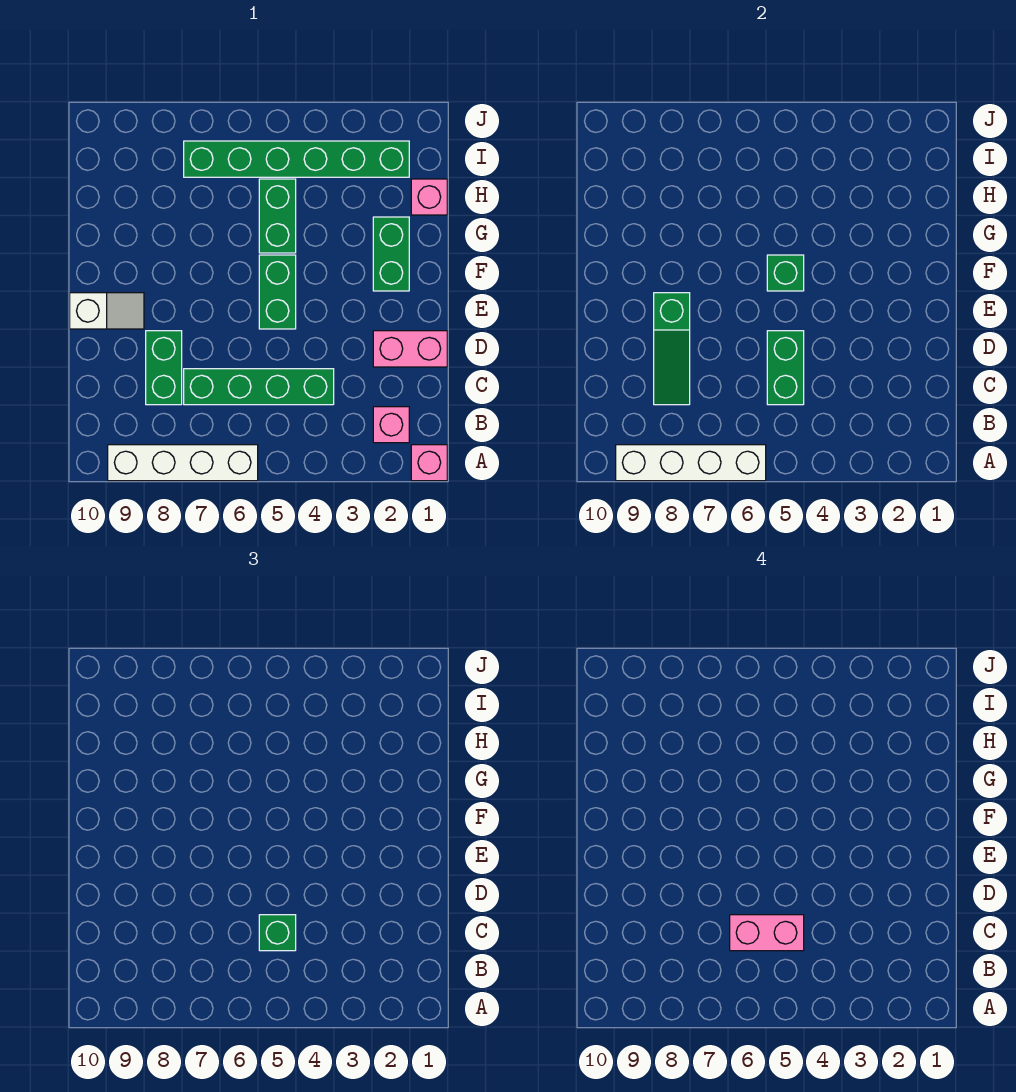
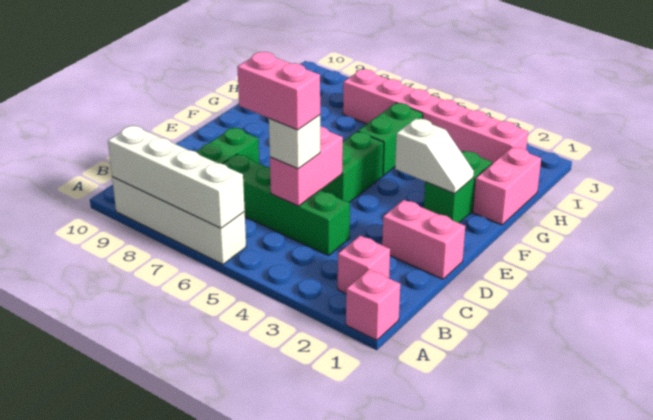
green brick C5:D5 level 2 -> pink brick C5:D5 level 2
green brick C5 level 3 -> white brick C5 level 3
green slope C8:E8 level 2 top E -> none
white slope E9:E10 level 1 top 10 -> white slope F2:F3 level 2 top 3
green brick F5 level 2 -> none
pink brick H1 level 1 -> pink brick G1:H1 level 1
green brick I2:I7 level 1 -> pink brick I2:I7 level 1

